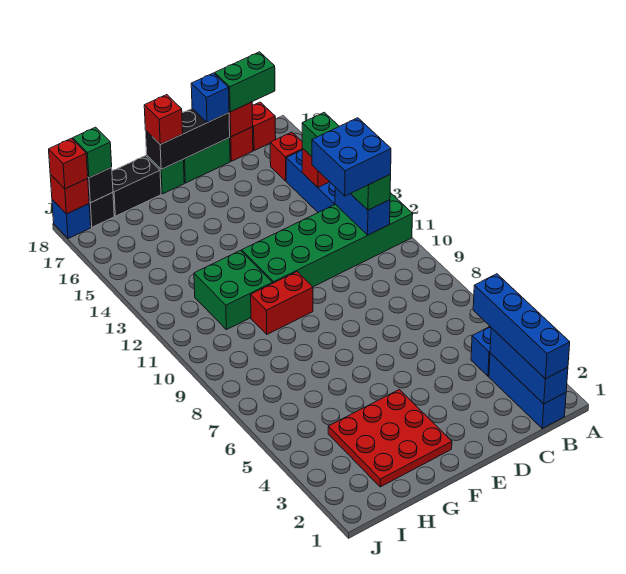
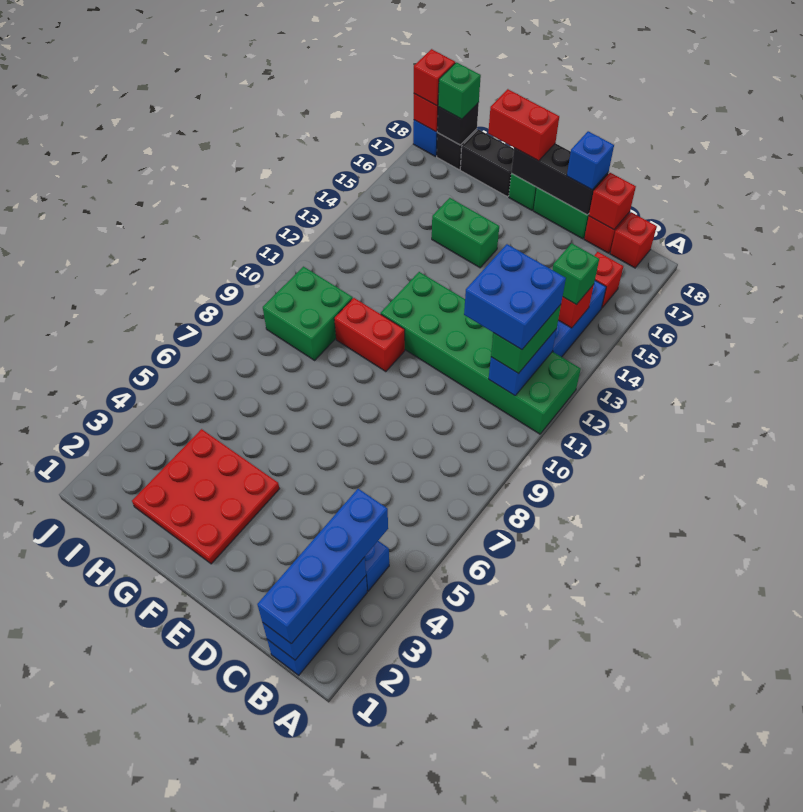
green brick B18:C18 level 3 -> green brick F15:G15 level 1
red brick F18 level 3 -> red brick F18:G18 level 3
green brick G11:H12 level 1 -> green brick H9:I10 level 1

